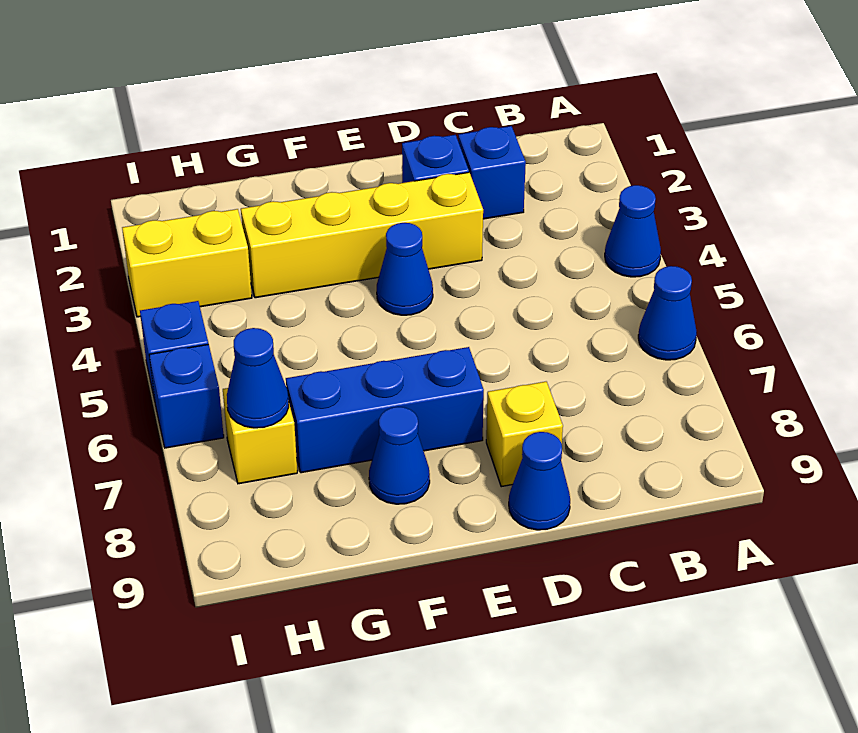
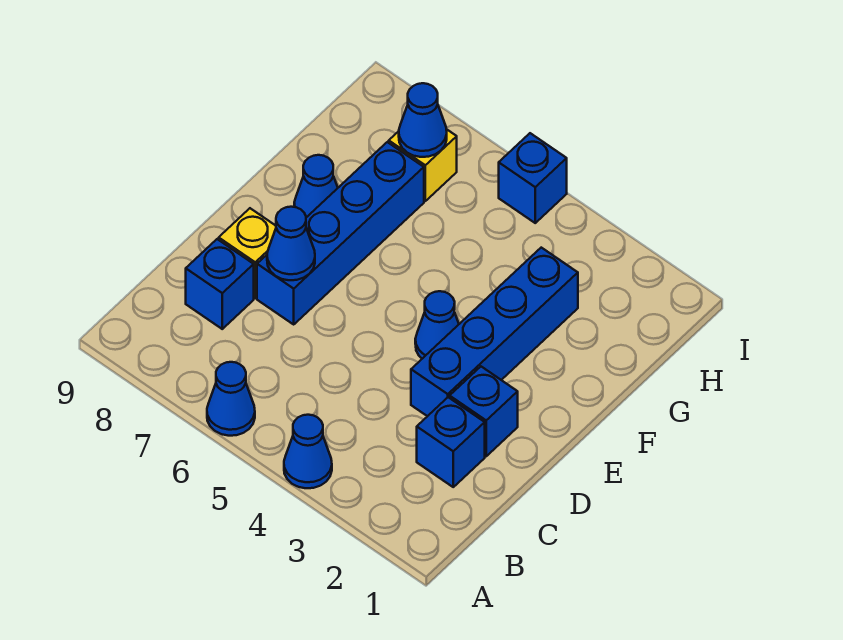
yellow brick D3:G3 level 1 -> blue brick D3:G3 level 1
blue cone D9 level 1 -> blue cone D7 level 2
blue brick E7:G7 level 1 -> blue brick D7:G7 level 1
yellow brick H3:I3 level 1 -> none
blue brick I6 level 1 -> blue brick C8 level 1

